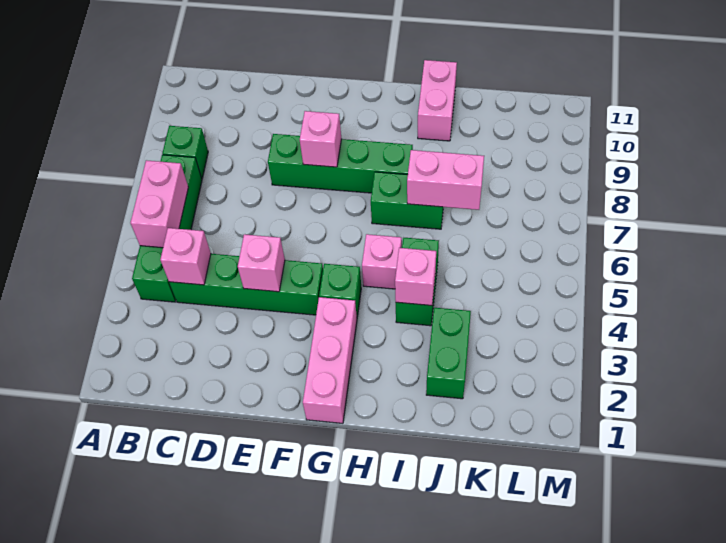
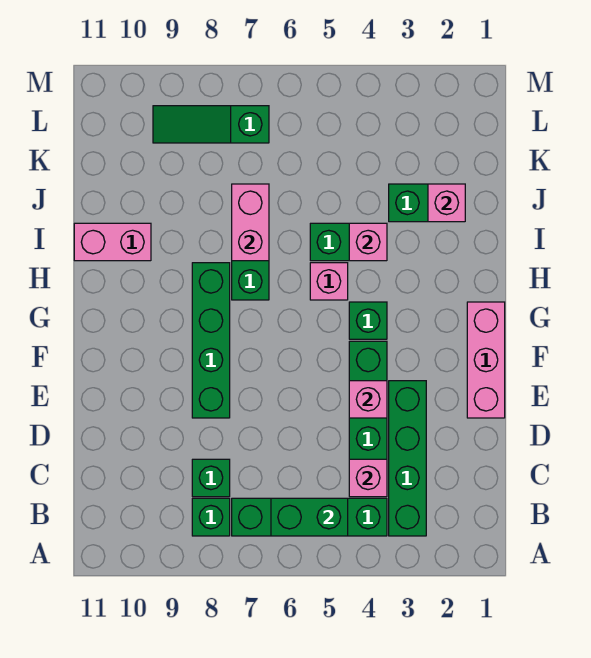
none -> green brick B3:E3 level 1
pink brick B5:B6 level 2 -> green brick B5:B6 level 2
none -> green brick C8 level 1
pink brick F8 level 2 -> pink brick J2 level 2
pink brick G1:G3 level 1 -> pink brick E1:G1 level 1
none -> green slope L7:L9 level 1 top 7

